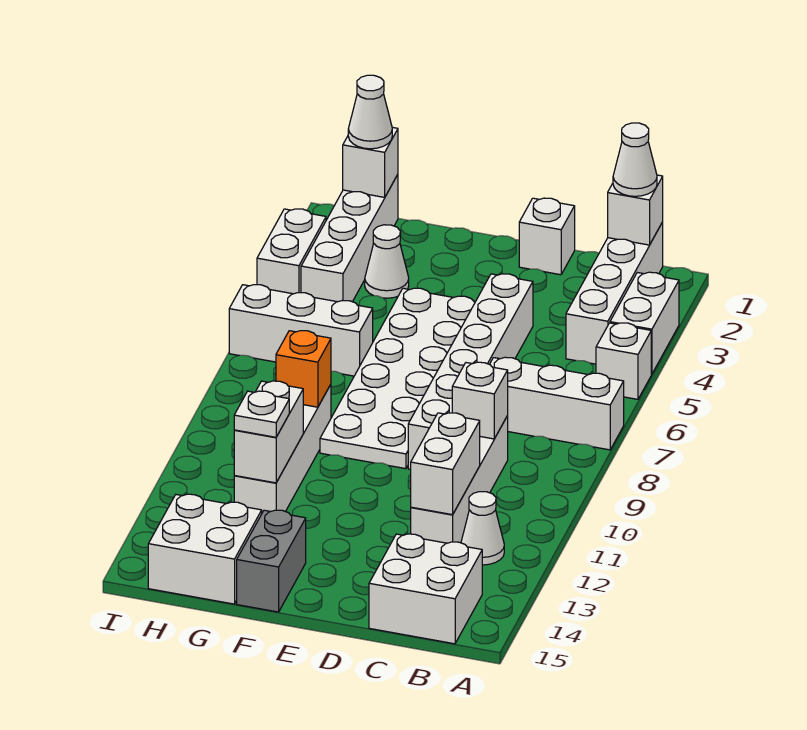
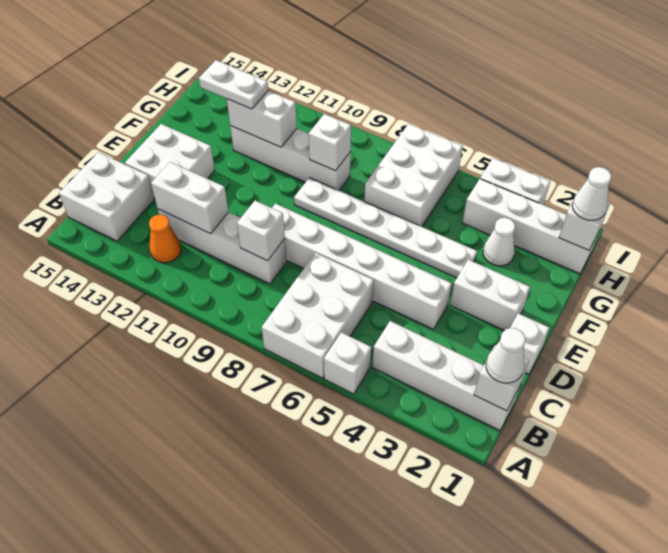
white brick A3:A4 level 1 -> white brick E2:E3 level 1
white brick A7:C7 level 1 -> white brick A6:C7 level 1
white cone B12 level 1 -> orange cone B12 level 1
white plate E4:F9 level 1 -> white plate F4:F9 level 1
grey brick F14:F15 level 1 -> none
white brick G6:I6 level 1 -> white brick G6:I7 level 1
orange brick G9 level 2 -> white brick G9 level 2
white plate G12 level 3 -> white plate G12:G13 level 3
white brick G14:H15 level 1 -> white brick D13:E14 level 1

